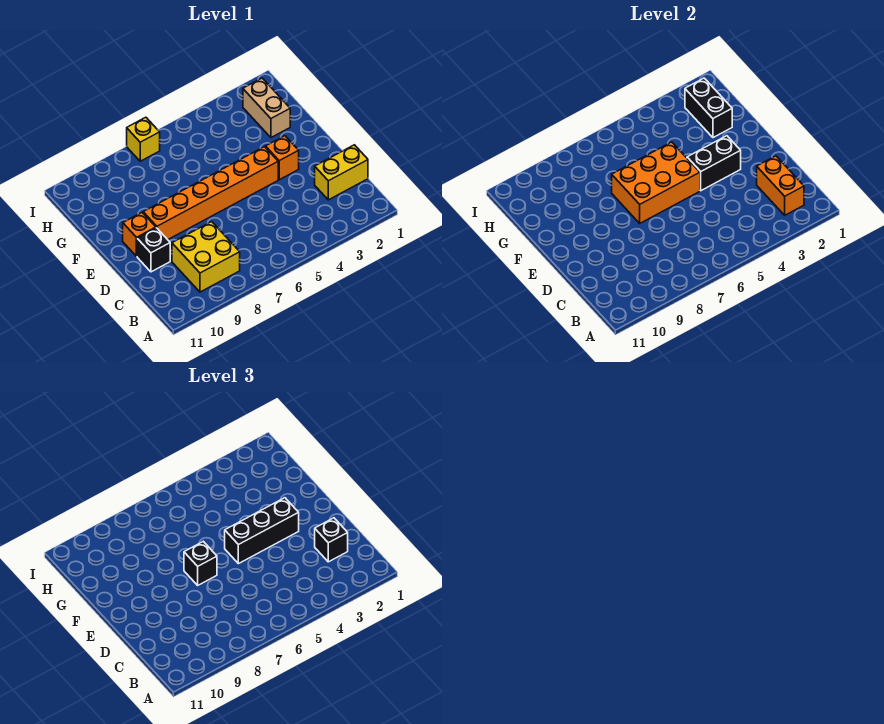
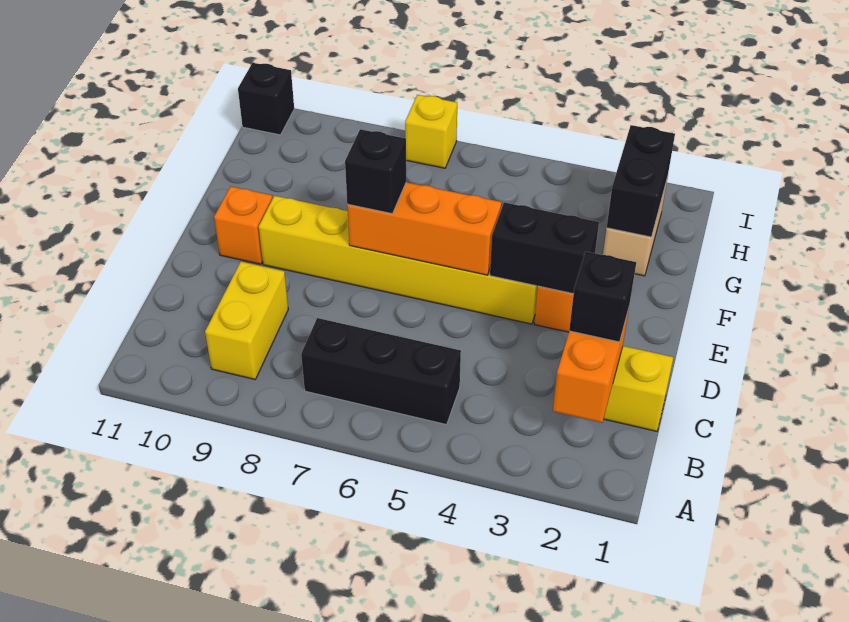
yellow brick B8:C9 level 1 -> yellow brick B9:C9 level 1
black brick D10 level 1 -> black brick I11 level 1
black brick E3:E5 level 3 -> black brick B5:B7 level 1
orange brick E4:E9 level 1 -> yellow brick E4:E9 level 1
orange brick E5:F7 level 2 -> orange brick E5:E7 level 2

